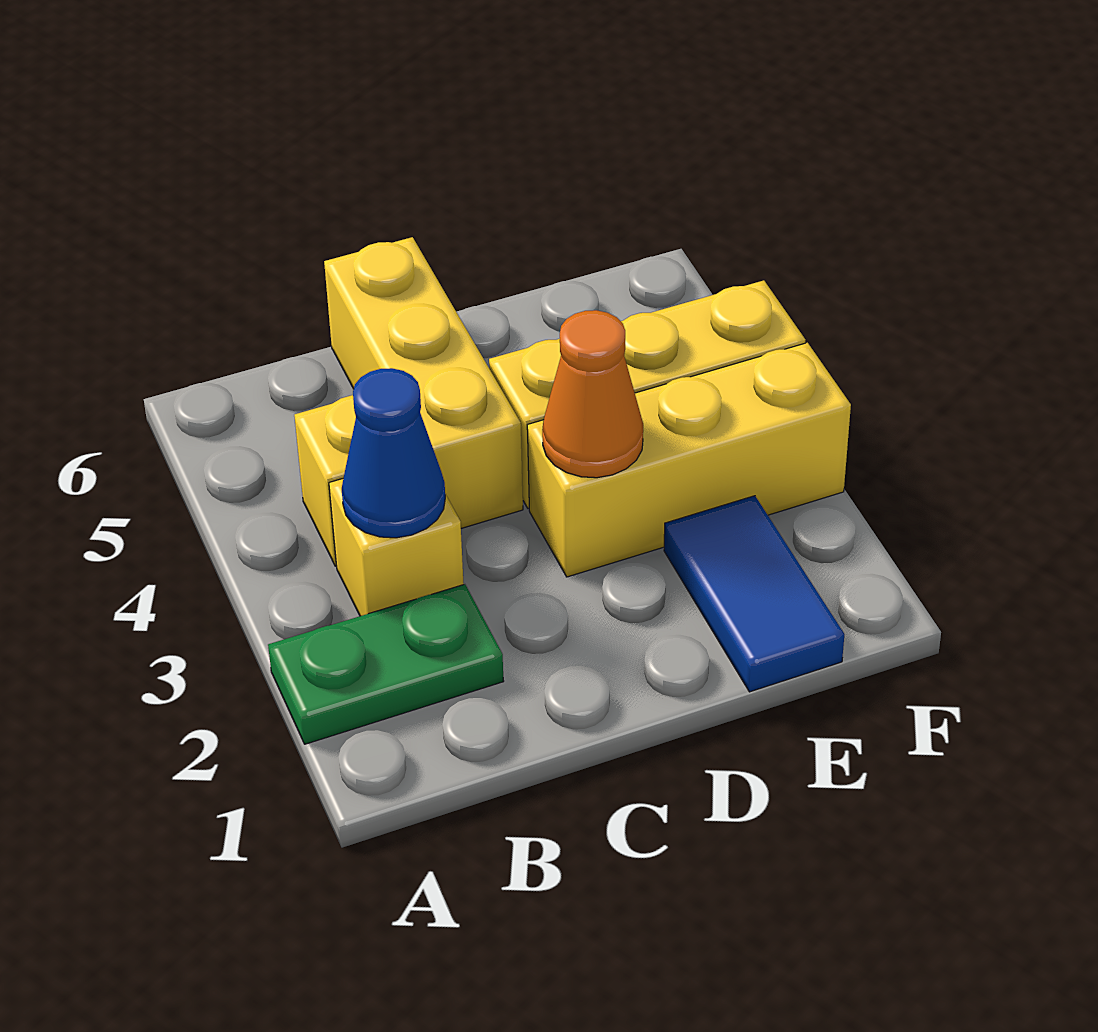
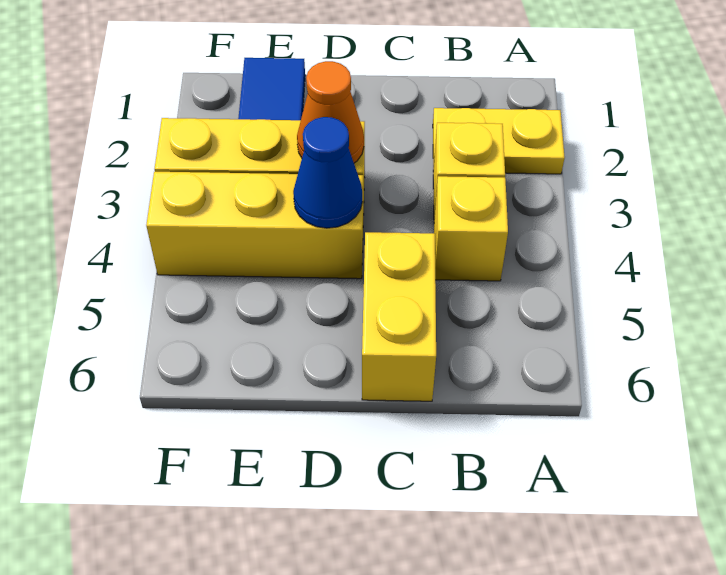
green plate A2:B2 level 1 -> yellow plate A2:B2 level 1
blue cone B3 level 2 -> blue cone D4 level 2
yellow brick C4:C6 level 1 -> yellow brick C5:C6 level 1

